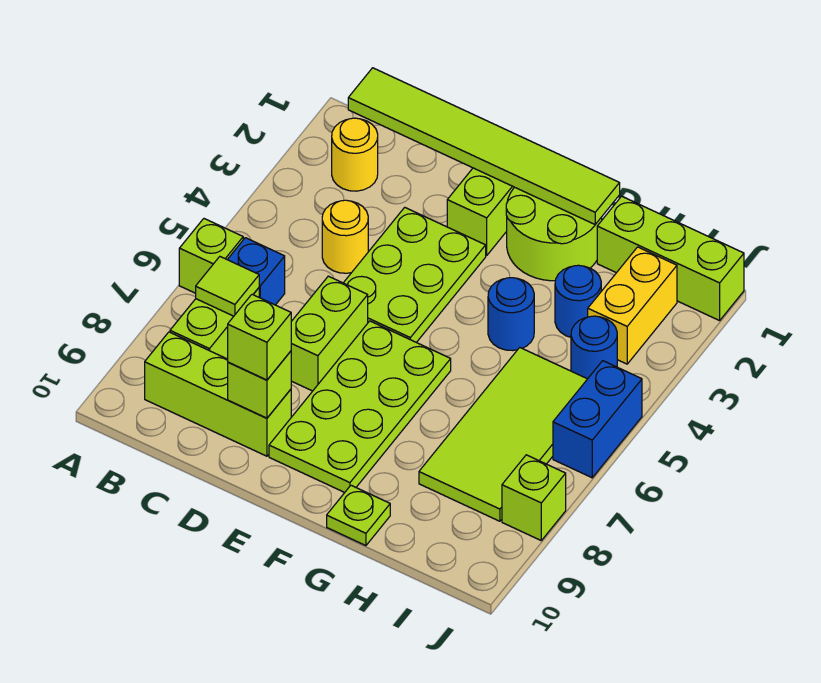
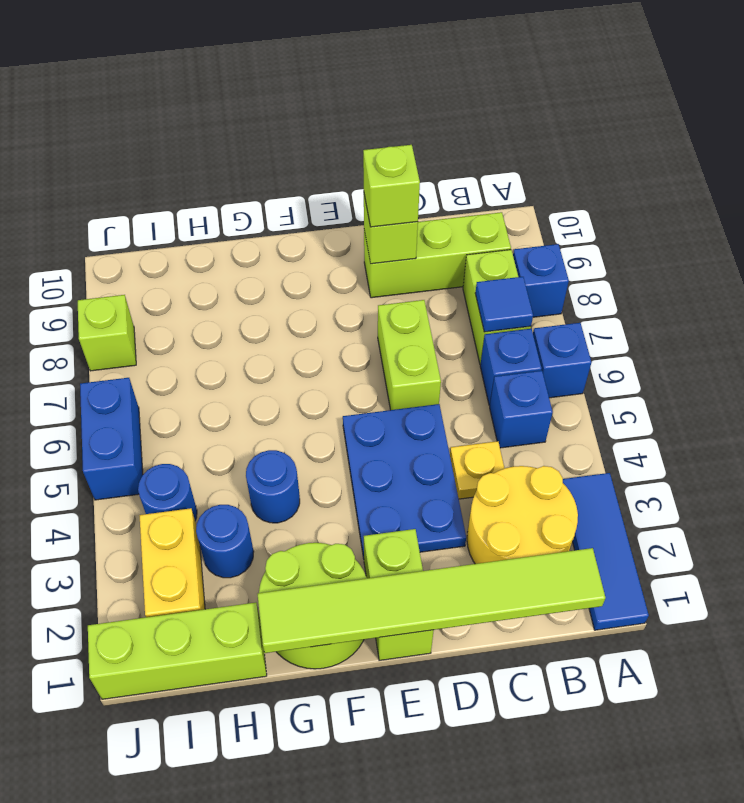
none -> blue tile A1:A3 level 1
lime brick A6 level 1 -> blue brick A6 level 1
none -> blue brick A8 level 1
yellow round brick B2 level 1 -> yellow round brick B2:C3 level 1
none -> blue brick B5 level 1
lime tile B7 level 2 -> blue tile B7 level 2
yellow round brick C4 level 1 -> yellow plate C4 level 1
lime plate D3:E5 level 1 -> blue plate D3:E5 level 1
lime plate E6:F9 level 1 -> none
lime plate G10 level 1 -> none
lime tile H5:I8 level 1 -> none

